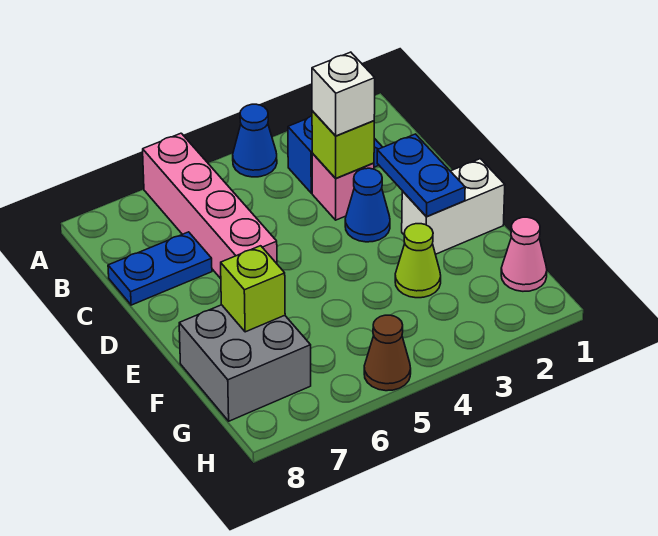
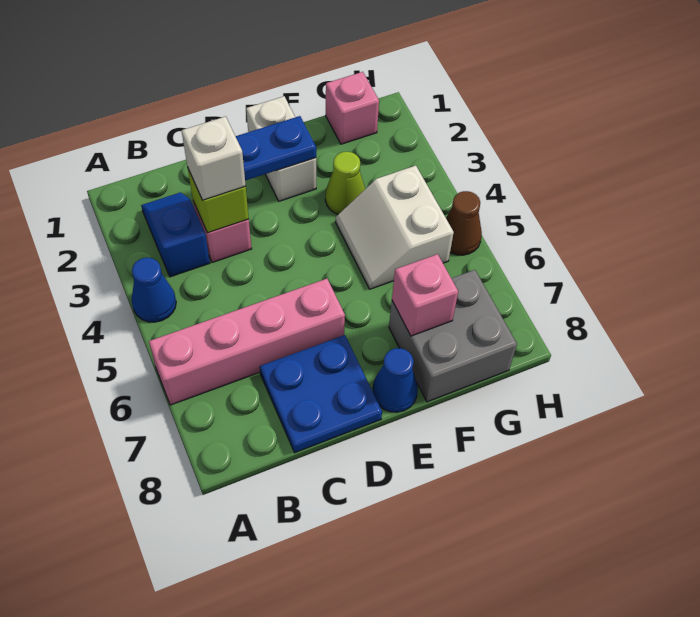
blue plate C7:C8 level 1 -> blue plate C7:D8 level 1
blue cone D3 level 1 -> blue cone E8 level 1
none -> white slope F4:G5 level 1 top G
lime brick F7 level 2 -> pink brick F7 level 2
pink cone G1 level 1 -> pink brick G1 level 1

